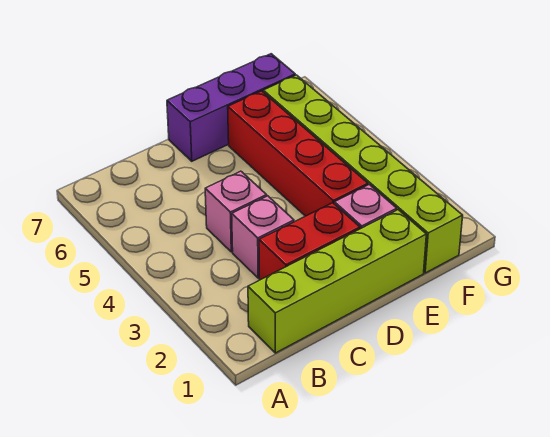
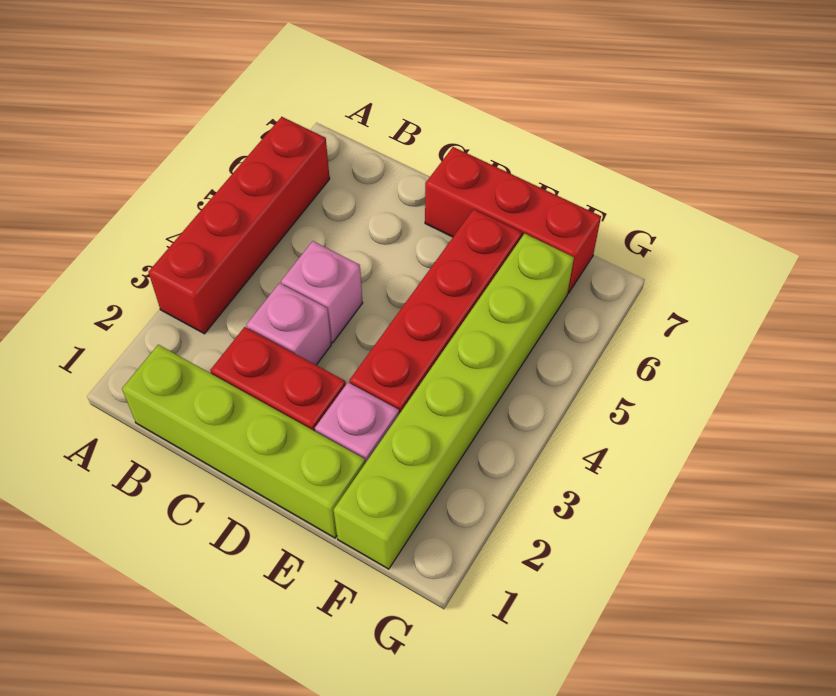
none -> red brick A3:A6 level 1
purple brick D7:F7 level 1 -> red brick D7:F7 level 1

